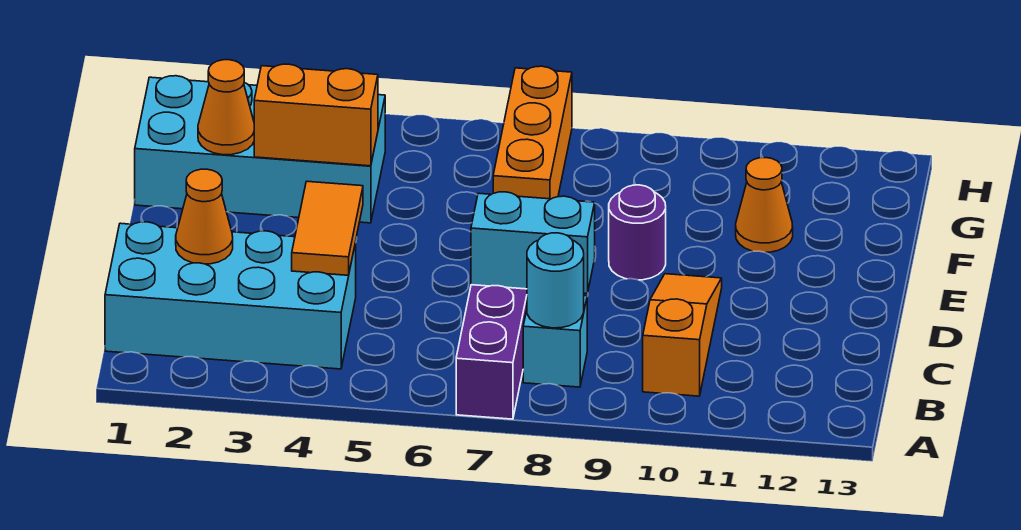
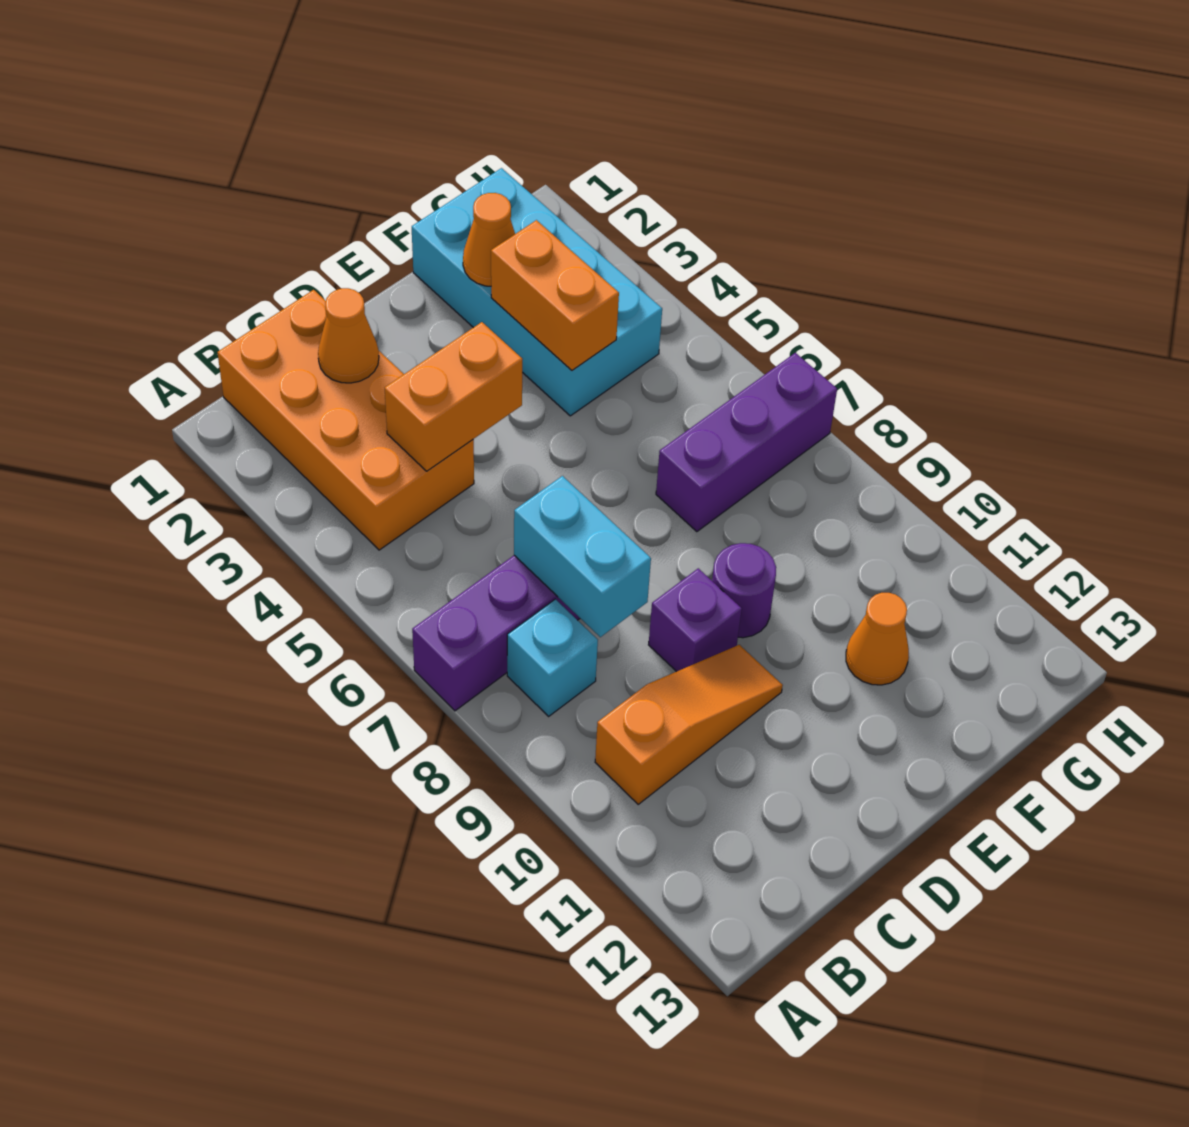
cyan brick B1:C4 level 1 -> orange brick B1:C4 level 1
cyan round brick B8 level 2 -> none
orange tile C4:D4 level 2 -> orange brick C4:D4 level 2
none -> purple brick D9 level 1
orange brick F7:H7 level 1 -> purple brick F7:H7 level 1

